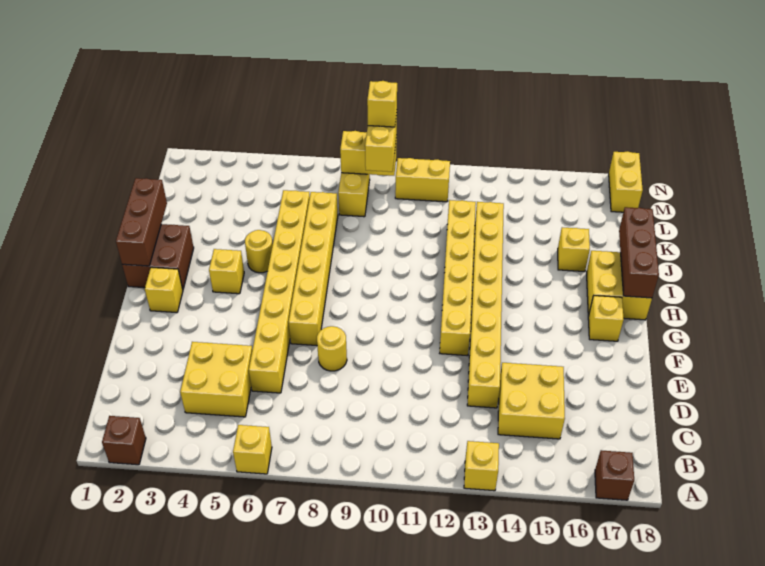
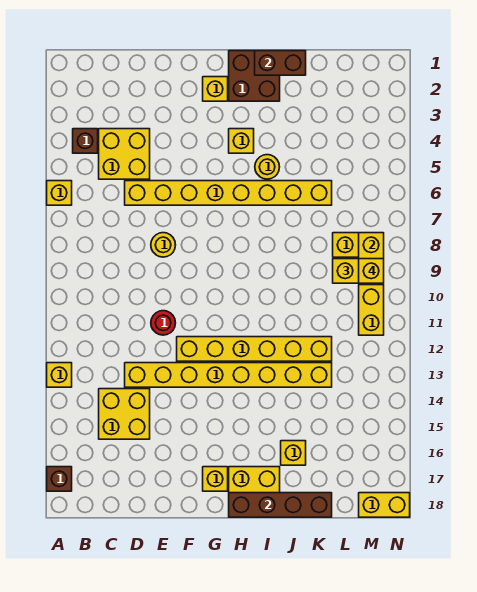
brown brick A2 level 1 -> brown brick B4 level 1
none -> red round brick E11 level 1
yellow brick F7:K7 level 1 -> none
brown brick H1:J1 level 2 -> brown brick I1:J1 level 2
brown brick H18:J18 level 2 -> brown brick H18:K18 level 2

